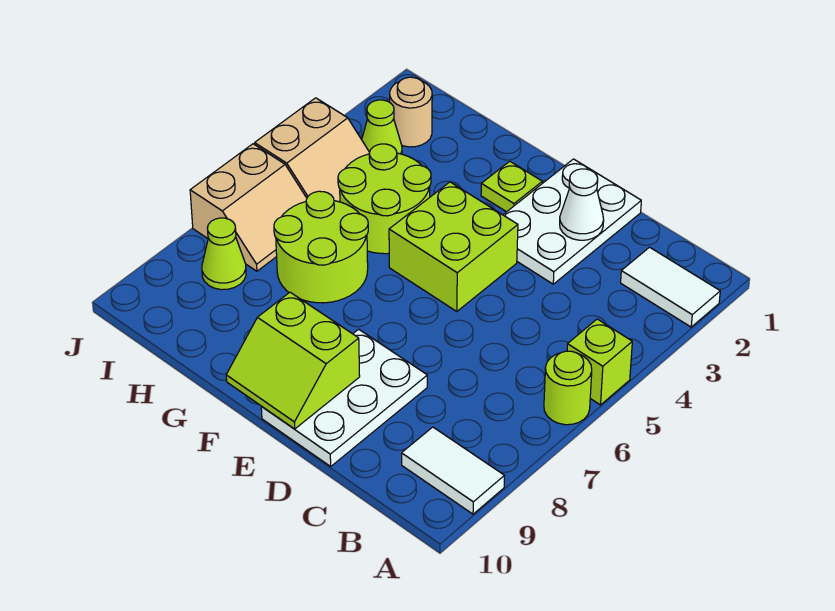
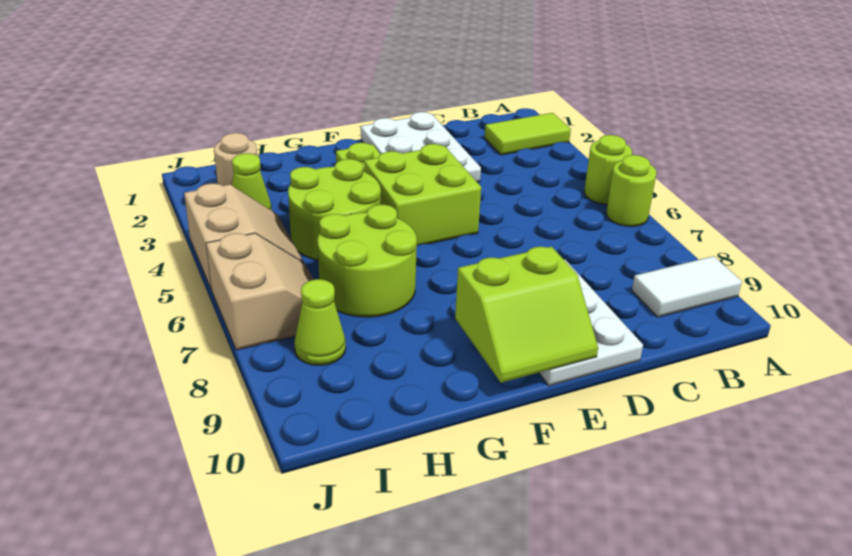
white tile A2:B2 level 1 -> lime tile A2:B2 level 1
lime brick A5 level 1 -> lime round brick A5 level 1
white cone D2 level 2 -> none

